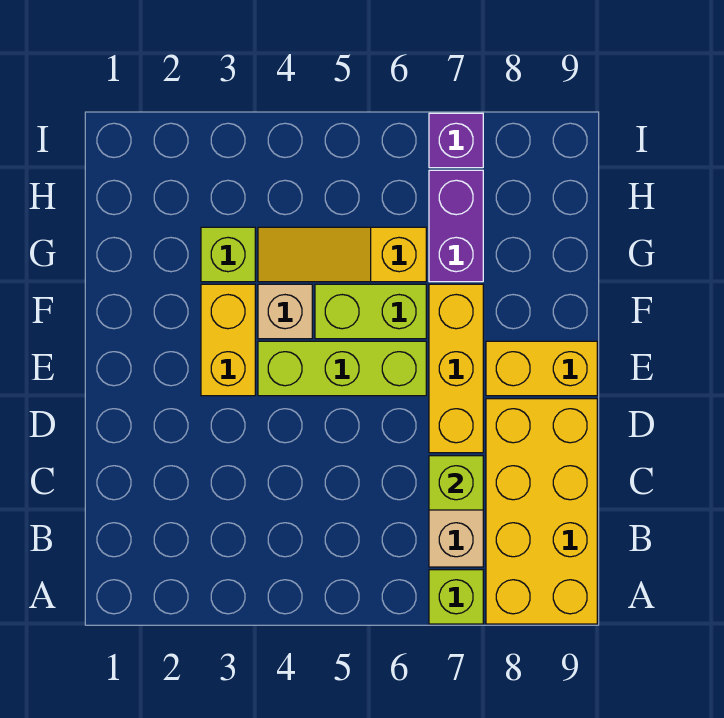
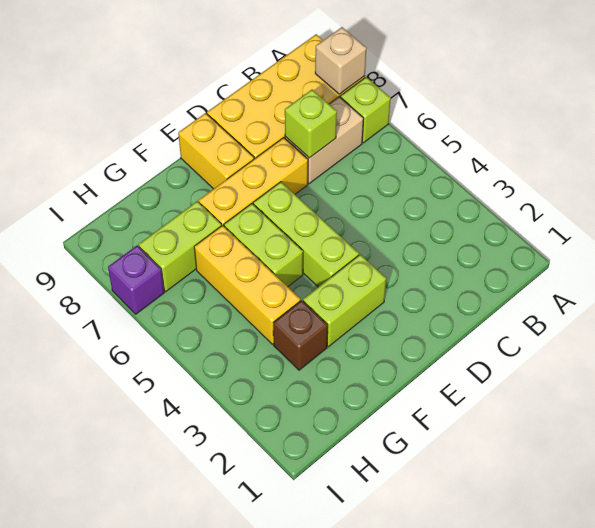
yellow brick E3:F3 level 1 -> lime brick E3:F3 level 1
tan brick F4 level 1 -> tan brick A8 level 2
lime brick G3 level 1 -> brown brick G3 level 1
yellow slope G4:G6 level 1 top 6 -> yellow brick G4:G6 level 1
purple brick G7:H7 level 1 -> lime brick G7:H7 level 1

